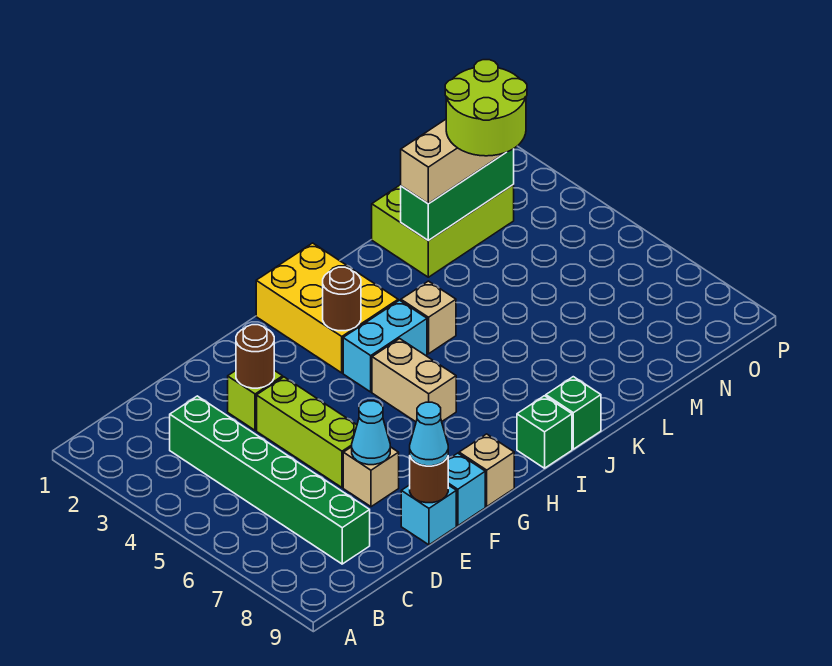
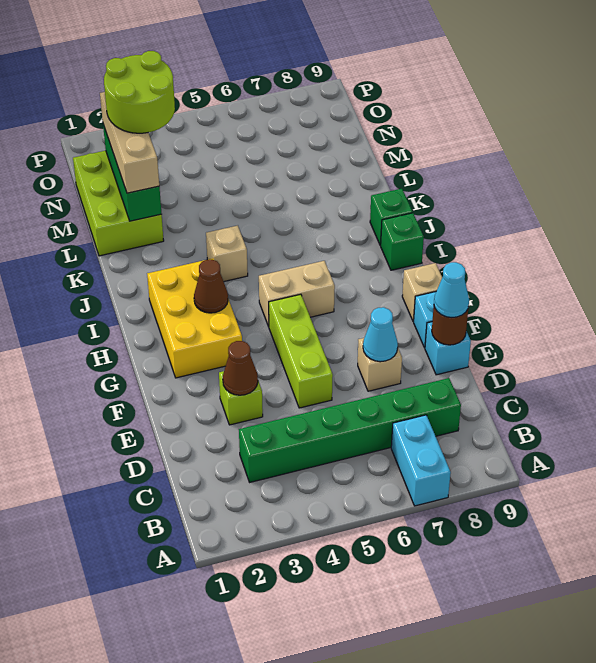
brown round brick E3 level 2 -> brown cone E3 level 2
lime brick E4:E6 level 1 -> lime brick E5:G5 level 1
yellow brick H1:I3 level 1 -> yellow brick G2:I3 level 1
brown round brick H3 level 2 -> brown cone H3 level 2
cyan brick H4:I4 level 1 -> cyan brick A7:B7 level 1

